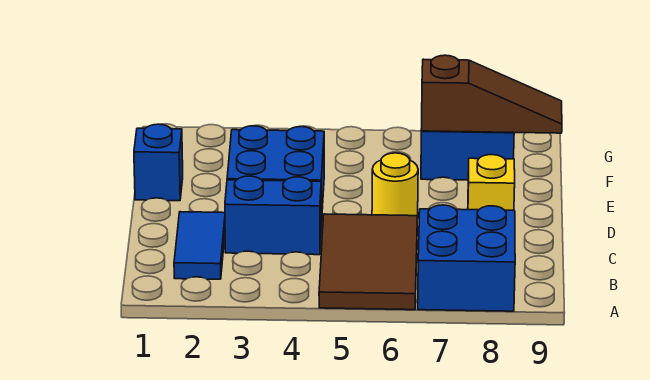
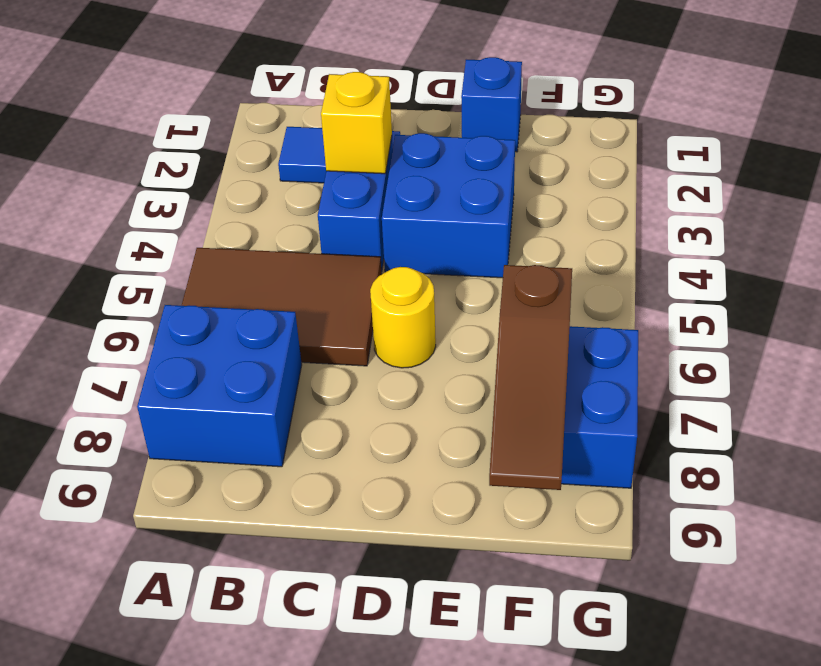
yellow brick D8 level 1 -> yellow brick C3 level 2

